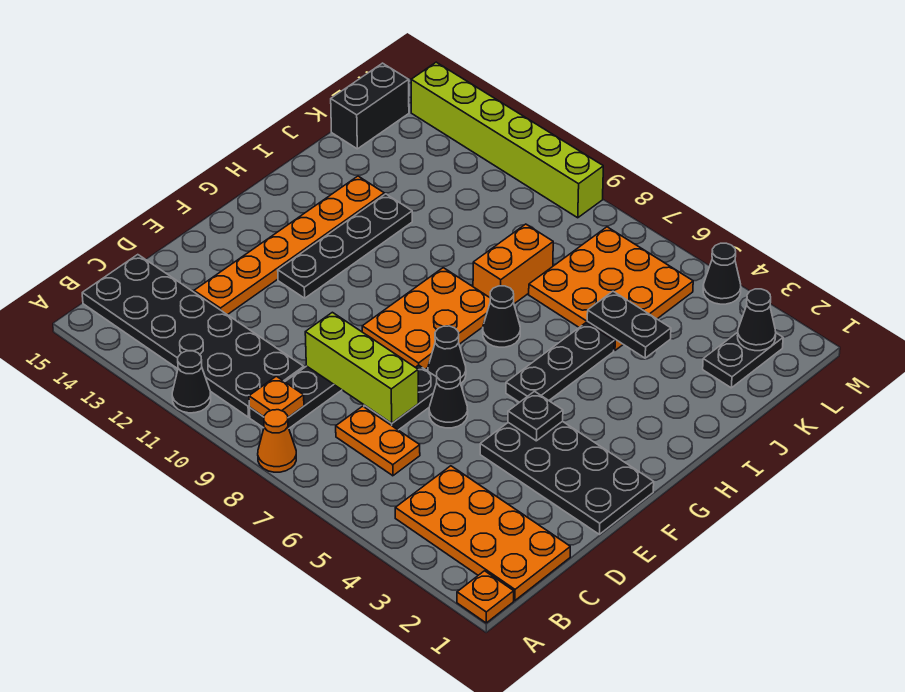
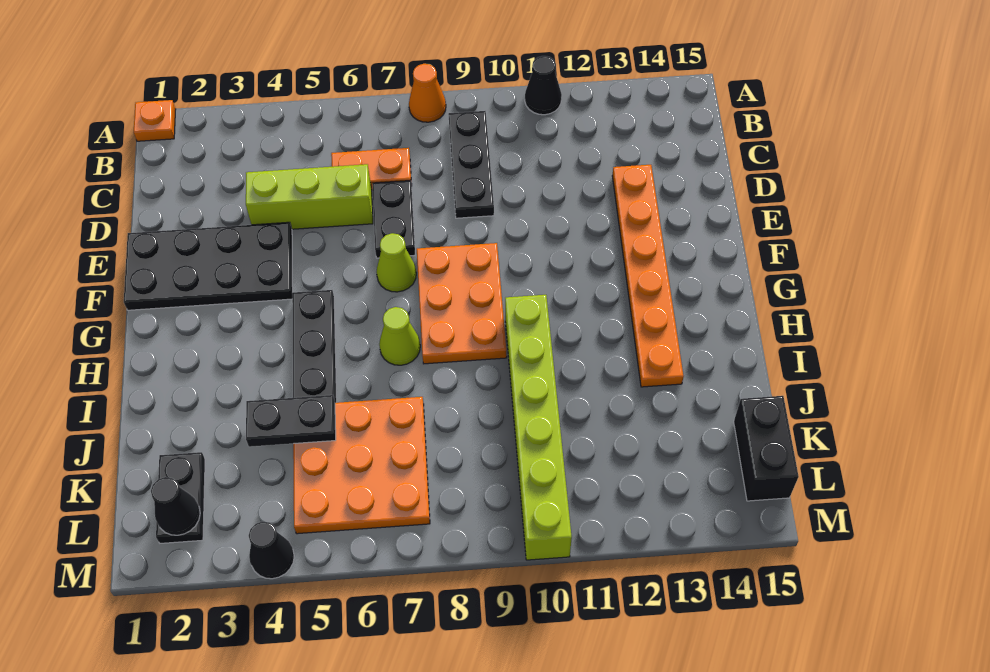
orange plate B1:C4 level 1 -> none
orange plate B9 level 2 -> none
black plate B10:C15 level 1 -> none
lime brick D7:D9 level 2 -> lime brick D4:D6 level 1
black cone E6 level 1 -> none
black plate F4 level 2 -> none
black cone F7 level 1 -> lime cone F7 level 1
black plate F12:I12 level 1 -> none
black cone H7 level 1 -> lime cone H7 level 1
orange brick I8:J8 level 1 -> none
lime brick M9:M14 level 1 -> lime brick H10:M10 level 1

